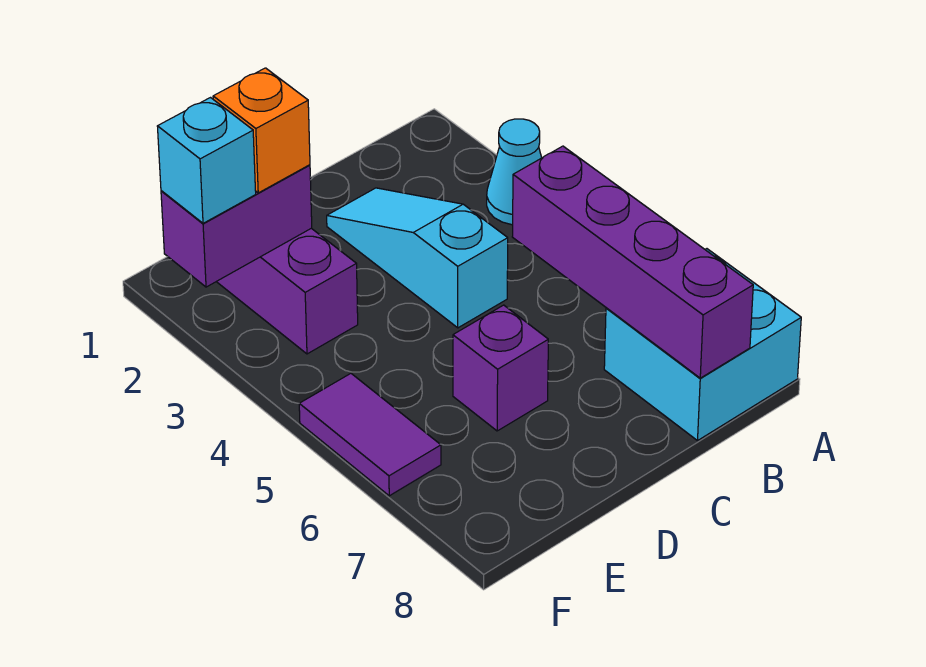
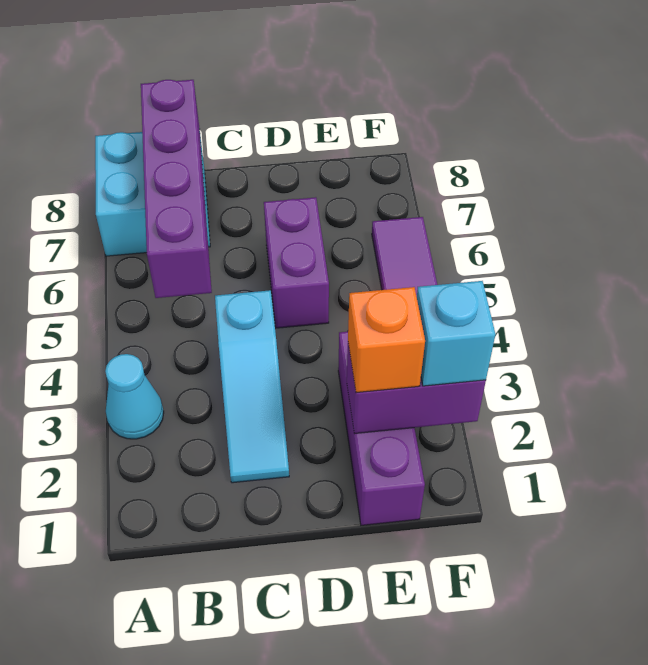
purple brick D6 level 1 -> purple brick D5:D6 level 1

